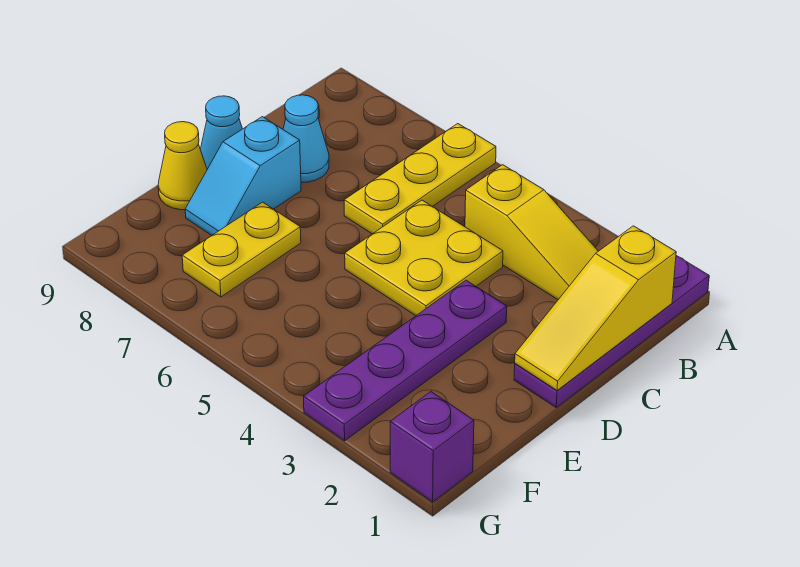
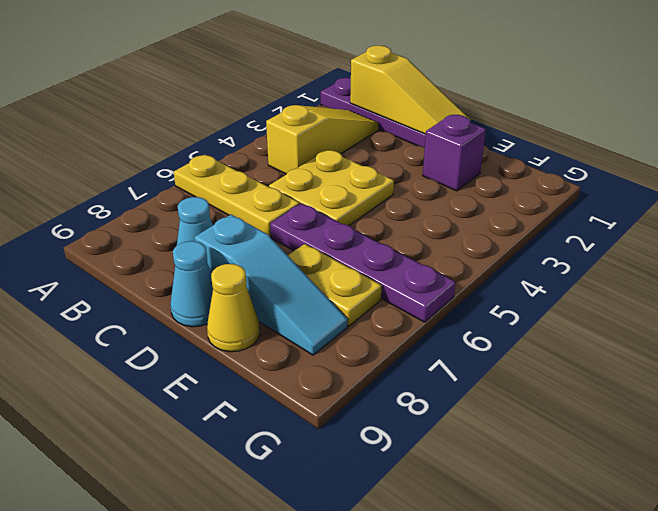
purple plate D3:G3 level 1 -> purple plate D6:G6 level 1
cyan slope D8:E8 level 1 top D -> cyan slope D8:F8 level 1 top D
purple brick G1 level 1 -> purple brick E2 level 1

